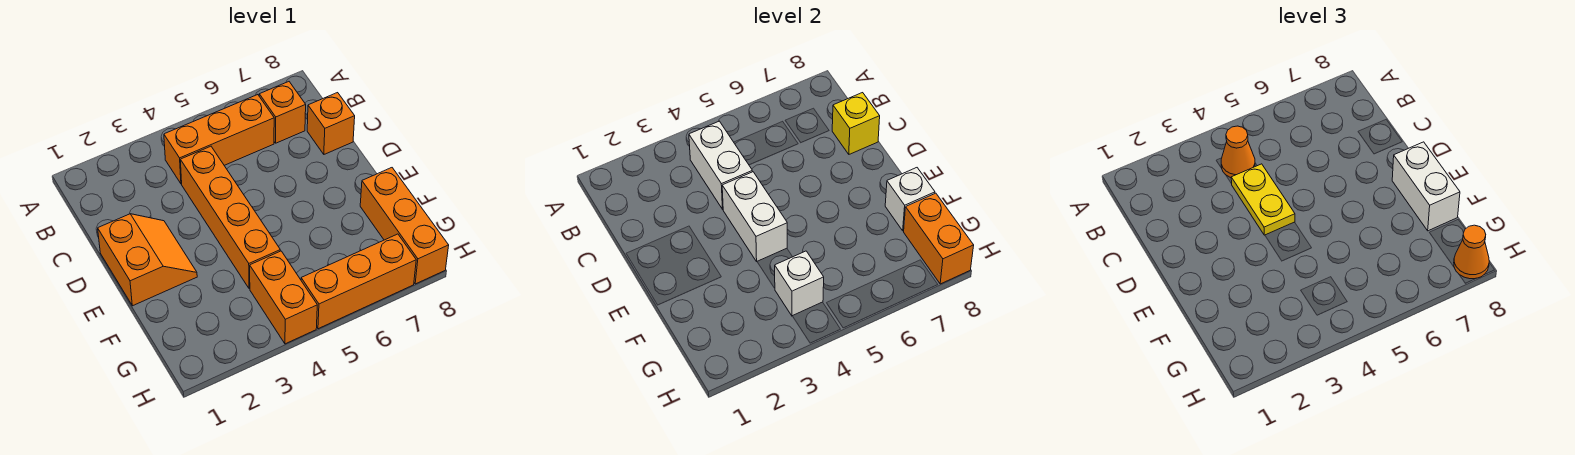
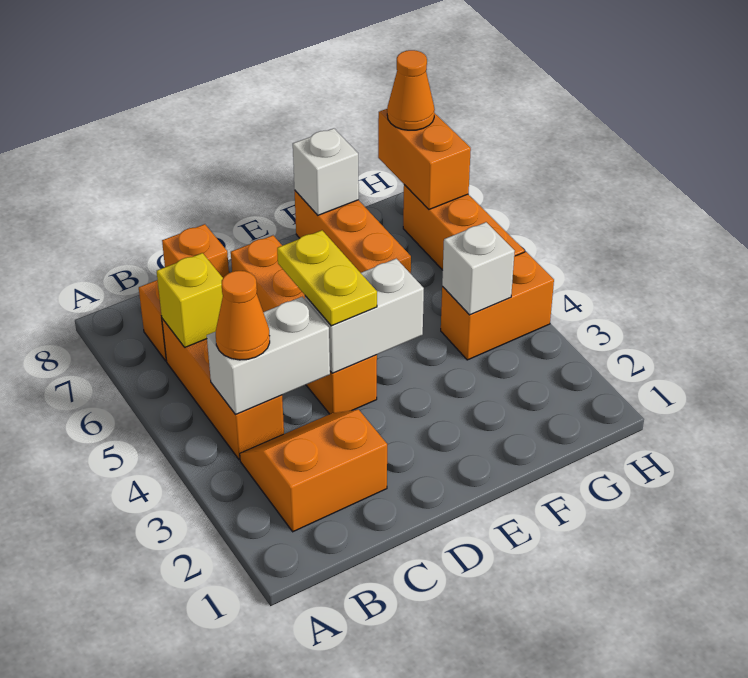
orange brick C4:F4 level 1 -> orange brick D4:D7 level 1
yellow plate C4:D4 level 3 -> yellow plate D4:D5 level 3
yellow brick C8 level 2 -> yellow brick B6 level 2
orange slope D1:E2 level 1 top 1 -> orange slope B2:C3 level 1 top 2
white brick E8:F8 level 3 -> none
orange brick F8:H8 level 1 -> orange brick F6:F8 level 1
orange brick G8:H8 level 2 -> orange brick H7:H8 level 2

